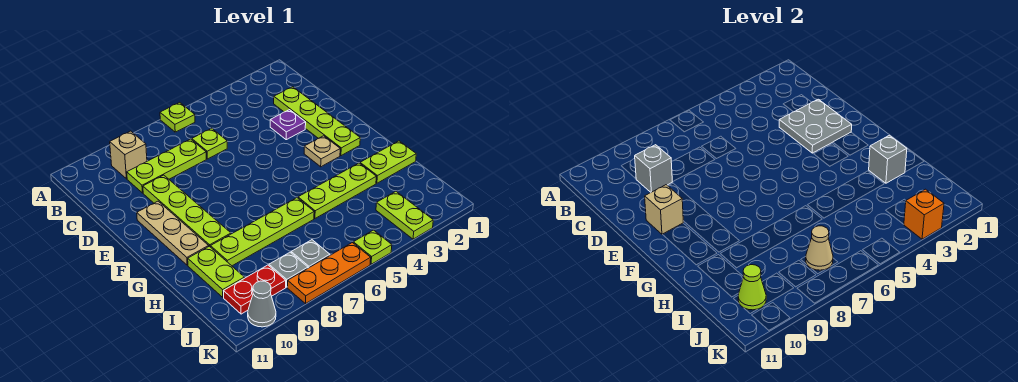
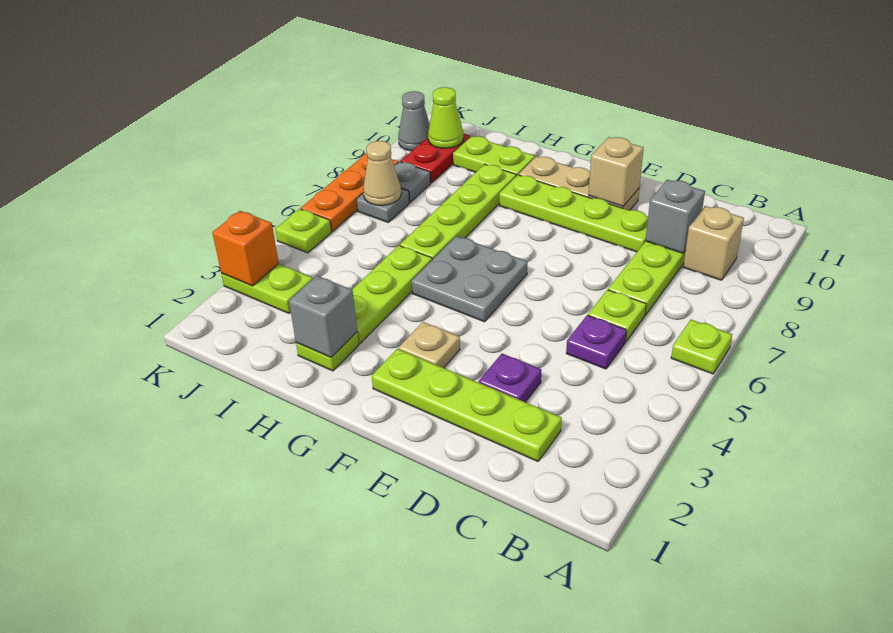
none -> purple plate C5 level 1
grey plate D2:E3 level 2 -> grey plate F5:G6 level 1
lime plate H1:H2 level 1 -> lime plate H2 level 1

